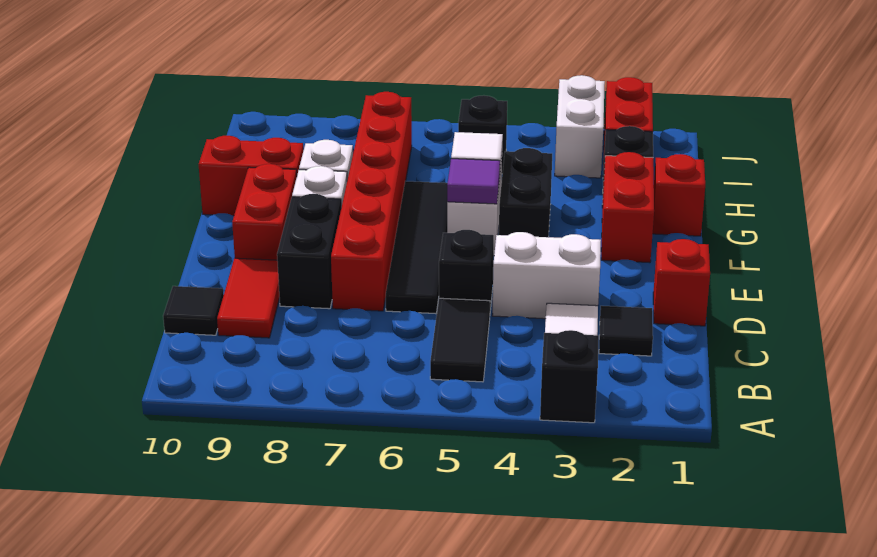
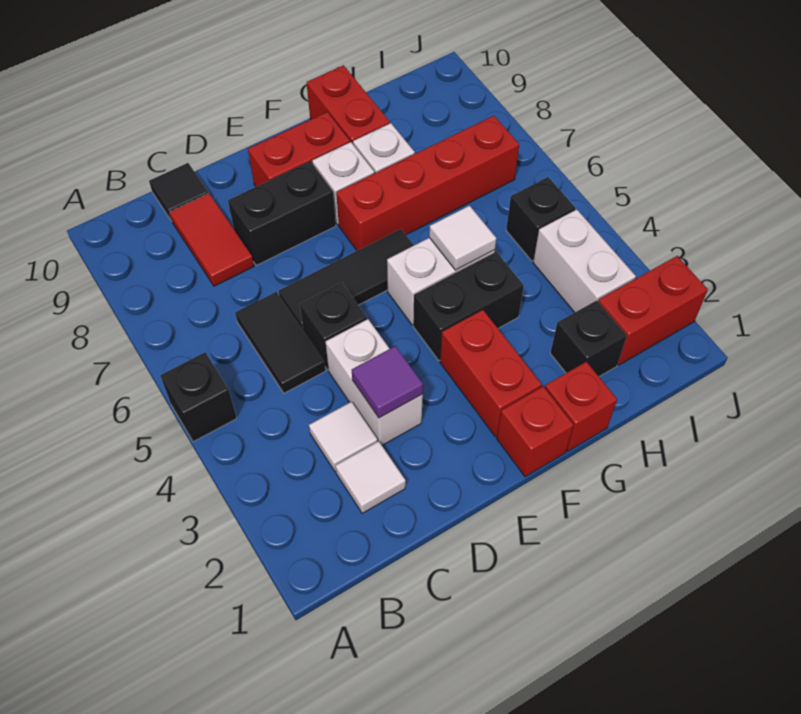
black brick A3 level 1 -> black brick A5 level 1
black tile B5:C5 level 1 -> black tile C5:C6 level 1
black tile C2 level 1 -> white tile C2 level 1
red tile C9:D9 level 1 -> red tile C8:C9 level 1
red brick D1 level 1 -> red brick F1 level 1
black tile D6:G6 level 1 -> black tile D6:F6 level 1
red brick D7:I7 level 1 -> red brick F7:I7 level 1
red brick F2:G2 level 1 -> red brick F2:F3 level 1
purple tile F5 level 2 -> purple tile D3 level 2
white brick I3:J3 level 1 -> white brick I3:I4 level 1

